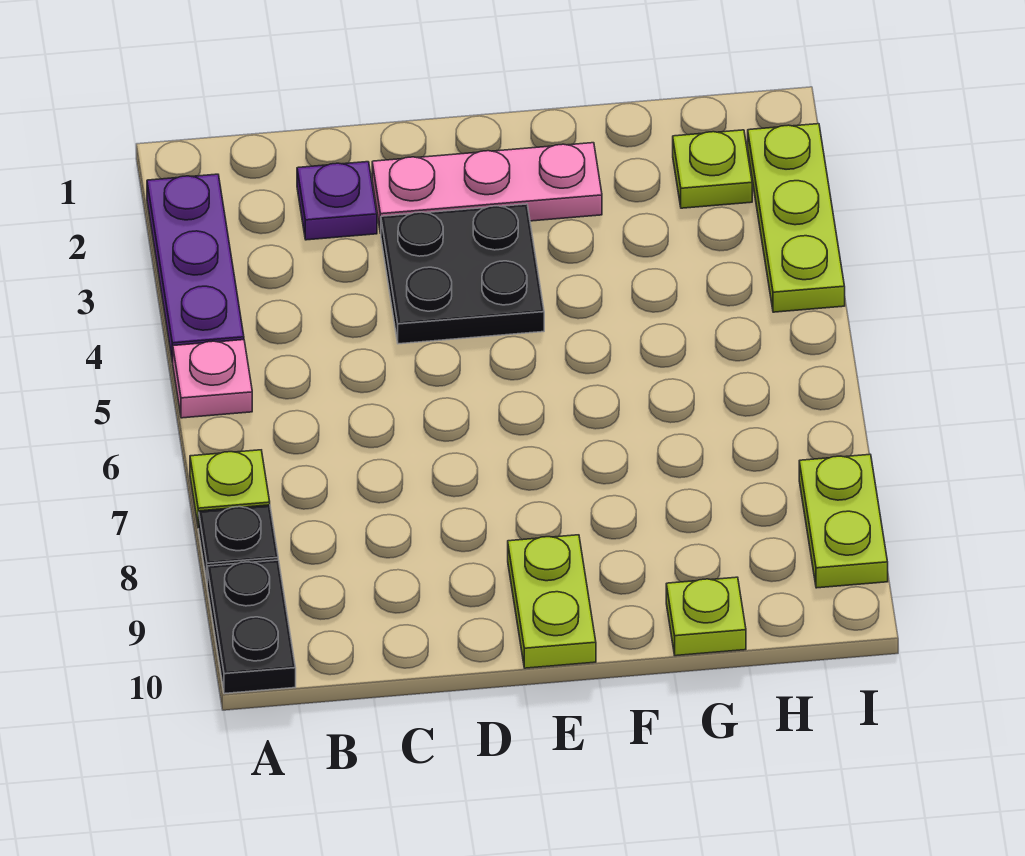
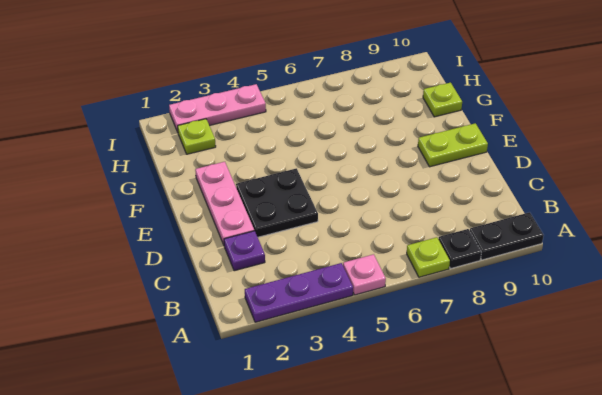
lime plate I2:I4 level 1 -> pink plate I2:I4 level 1
lime plate I8:I9 level 1 -> none

